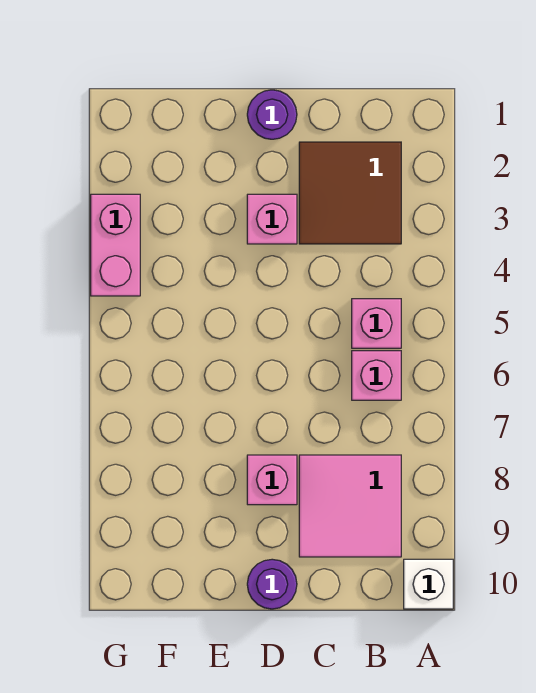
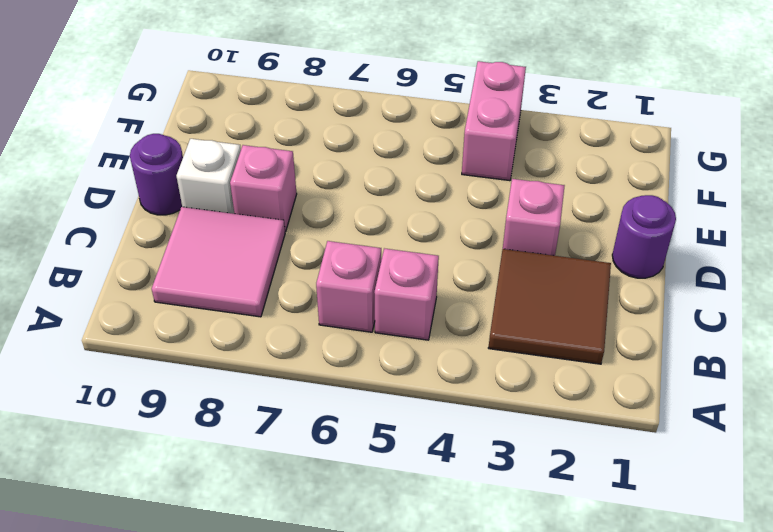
white brick A10 level 1 -> white brick D9 level 1
pink brick G3:G4 level 1 -> pink brick F4:G4 level 1

